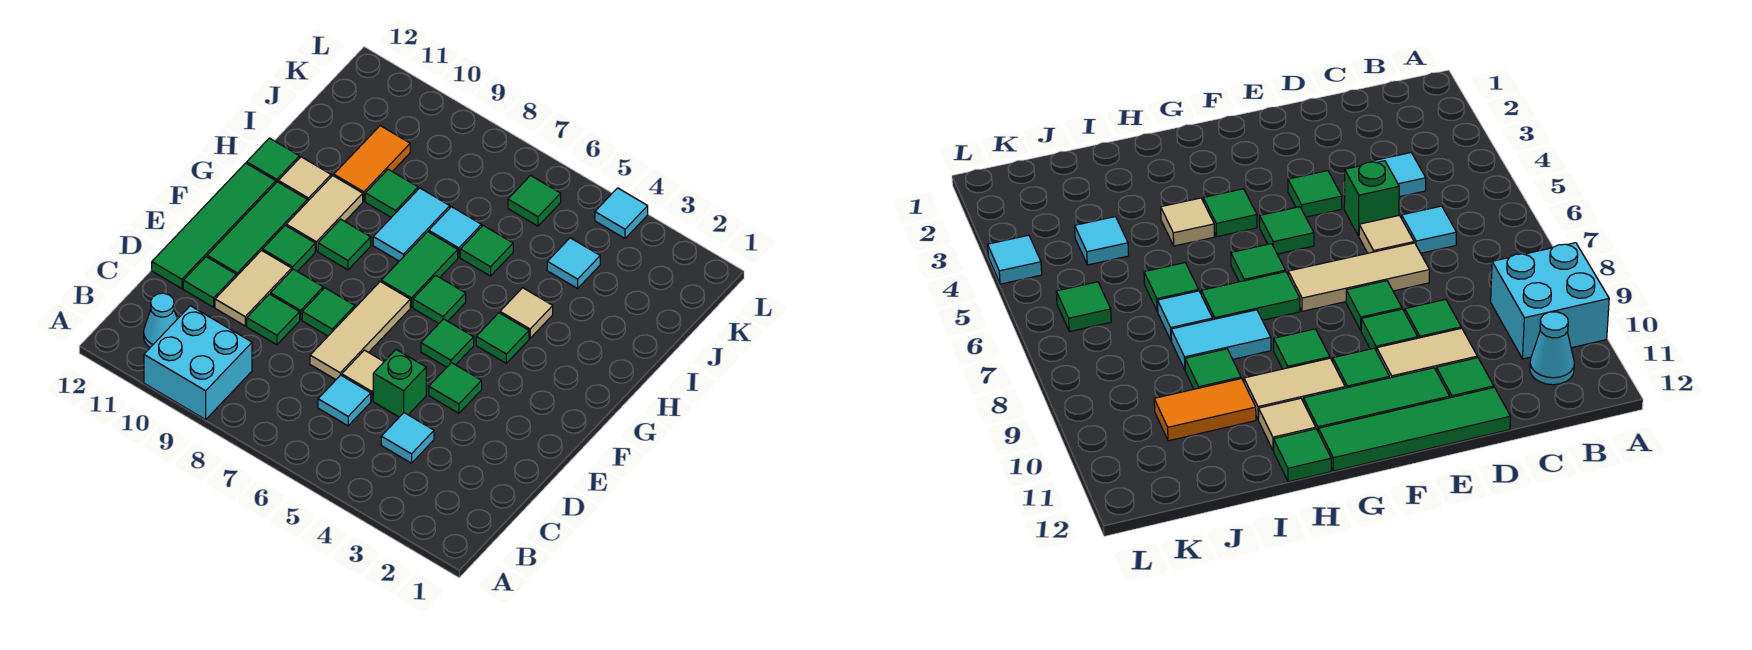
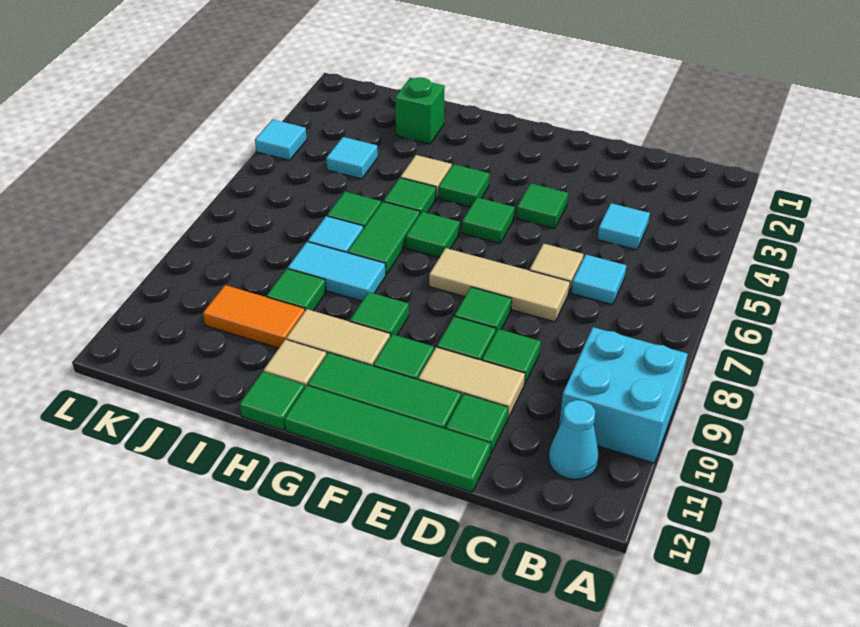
green brick D5 level 1 -> green brick I2 level 1
green tile G7:H7 level 1 -> green tile H6:H7 level 1
green tile K6 level 1 -> green tile H5 level 1

